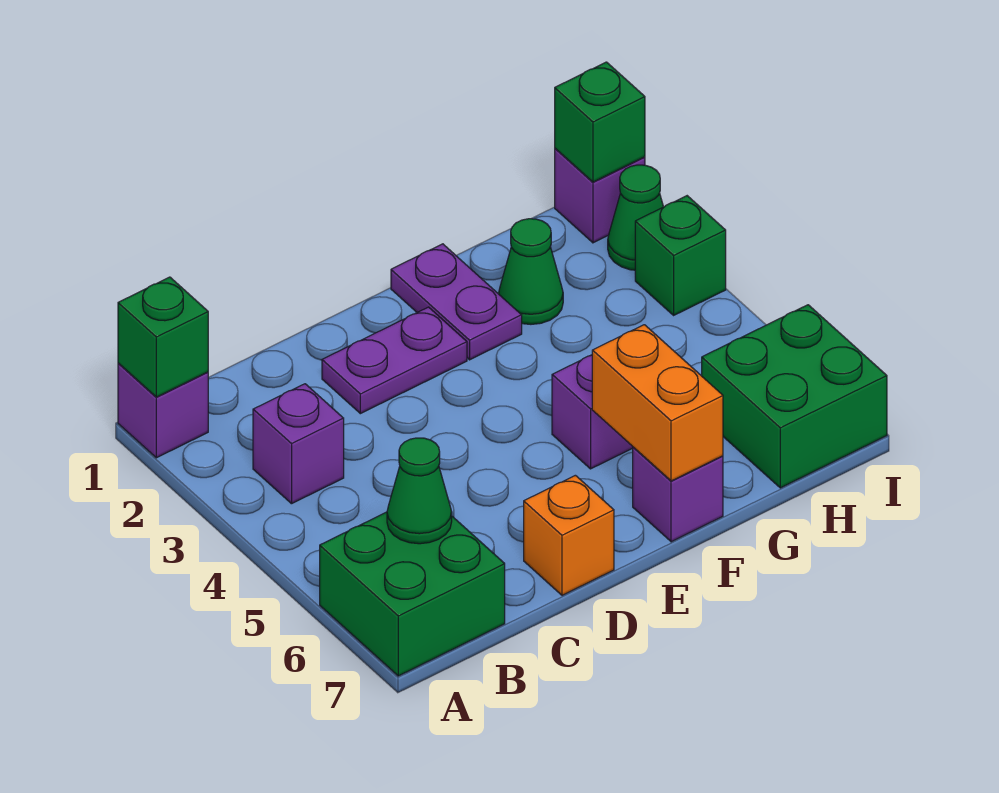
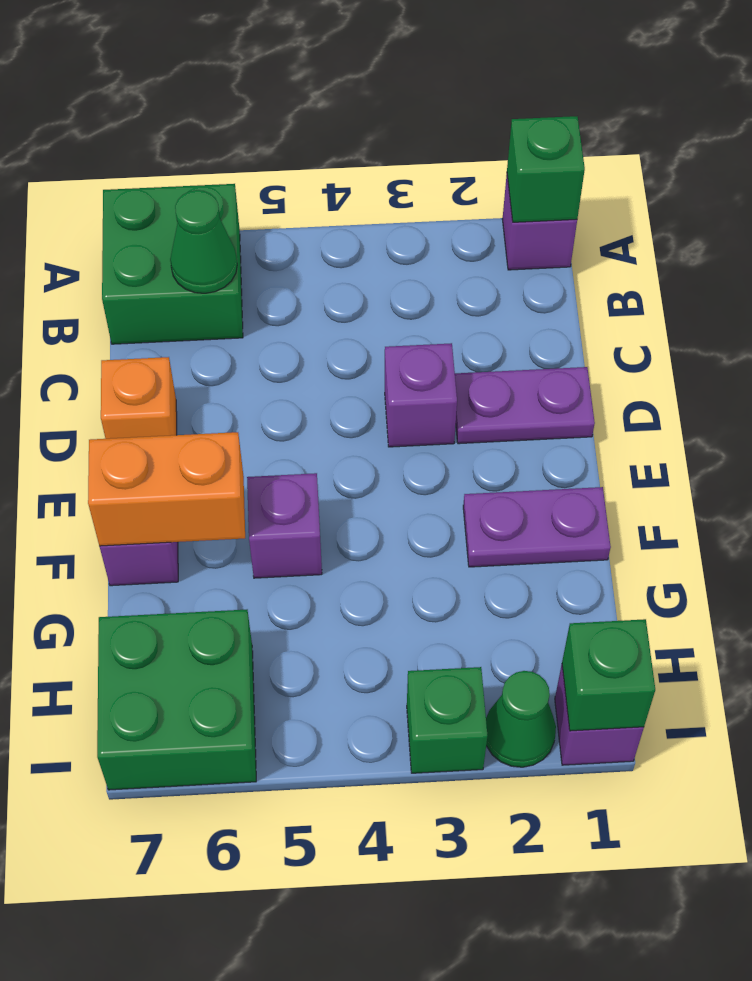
purple brick B3 level 1 -> purple brick D3 level 1
purple plate D2:E2 level 1 -> purple plate D1:D2 level 1
green cone G2 level 1 -> none

